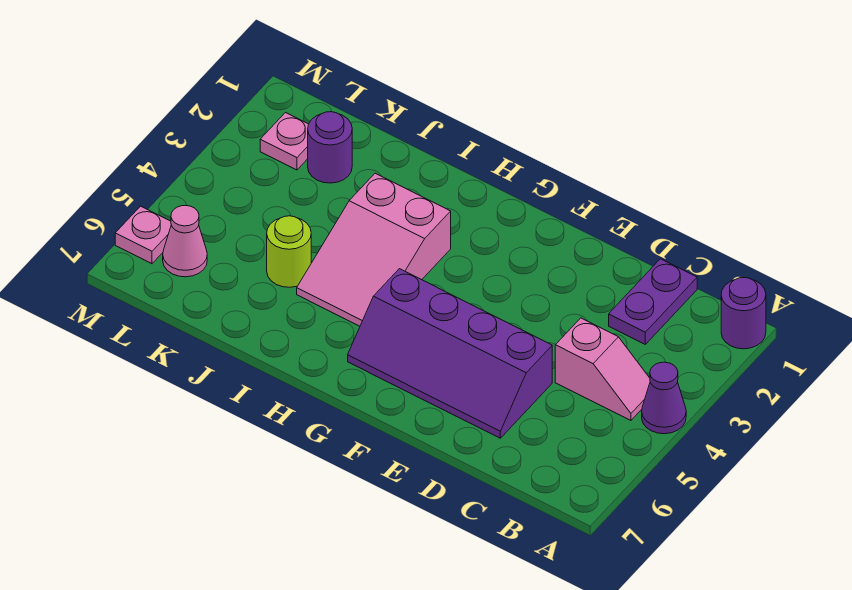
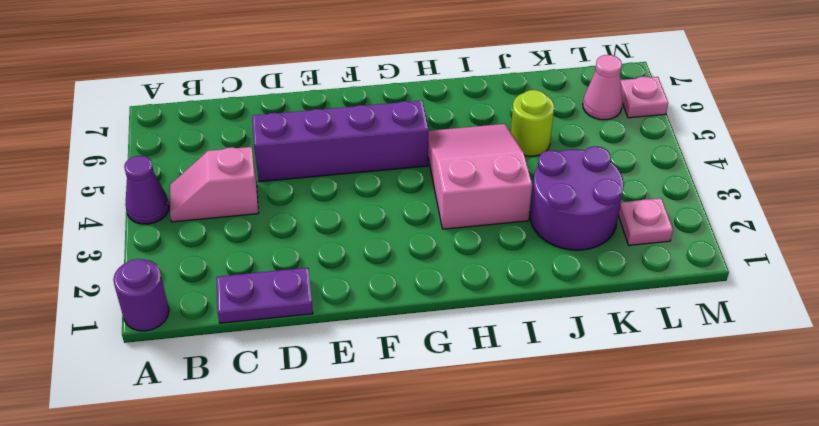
purple plate C1:C2 level 1 -> purple plate C1:D1 level 1
purple round brick K2 level 1 -> purple round brick J2:K3 level 1

